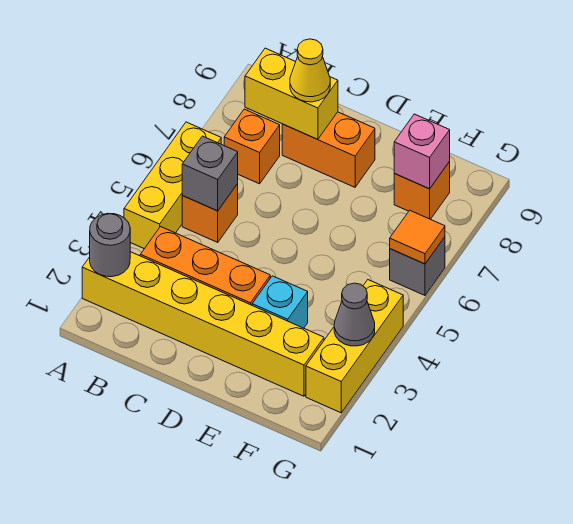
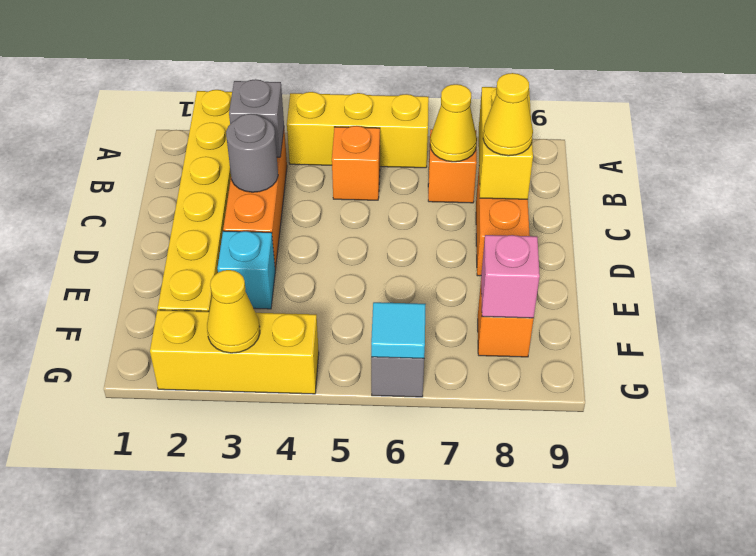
grey round brick A2 level 2 -> grey round brick C3 level 2
grey brick B5 level 2 -> grey brick B3 level 2
none -> yellow cone B7 level 2
grey cone G3 level 2 -> yellow cone G3 level 2
orange tile G6 level 2 -> cyan tile G6 level 2

